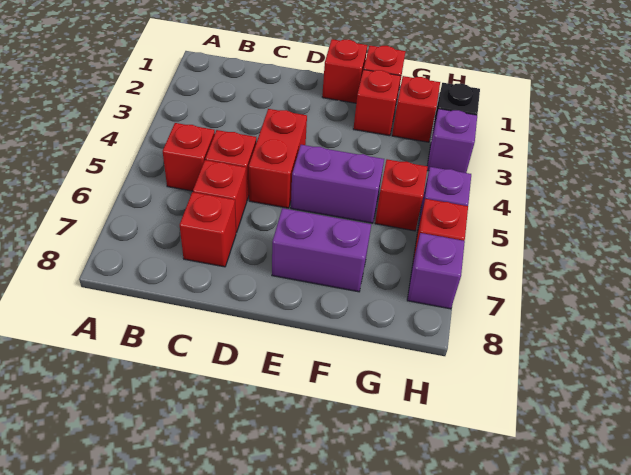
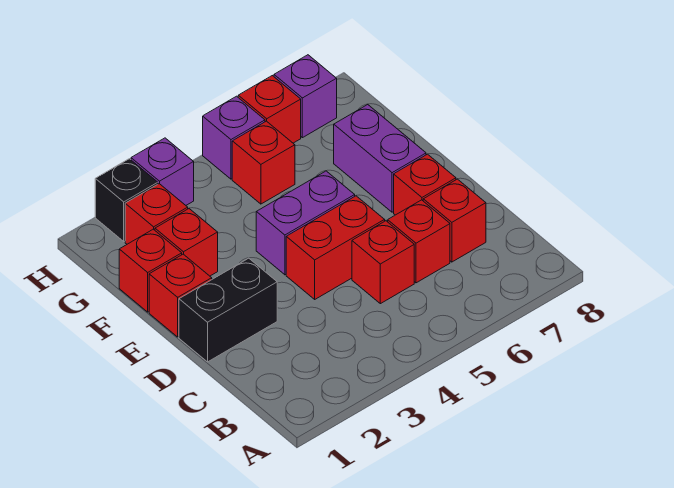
red brick B5 level 1 -> red brick D7 level 1
none -> black brick D1:D2 level 1
purple brick E5:F5 level 1 -> purple brick E4:E5 level 1

